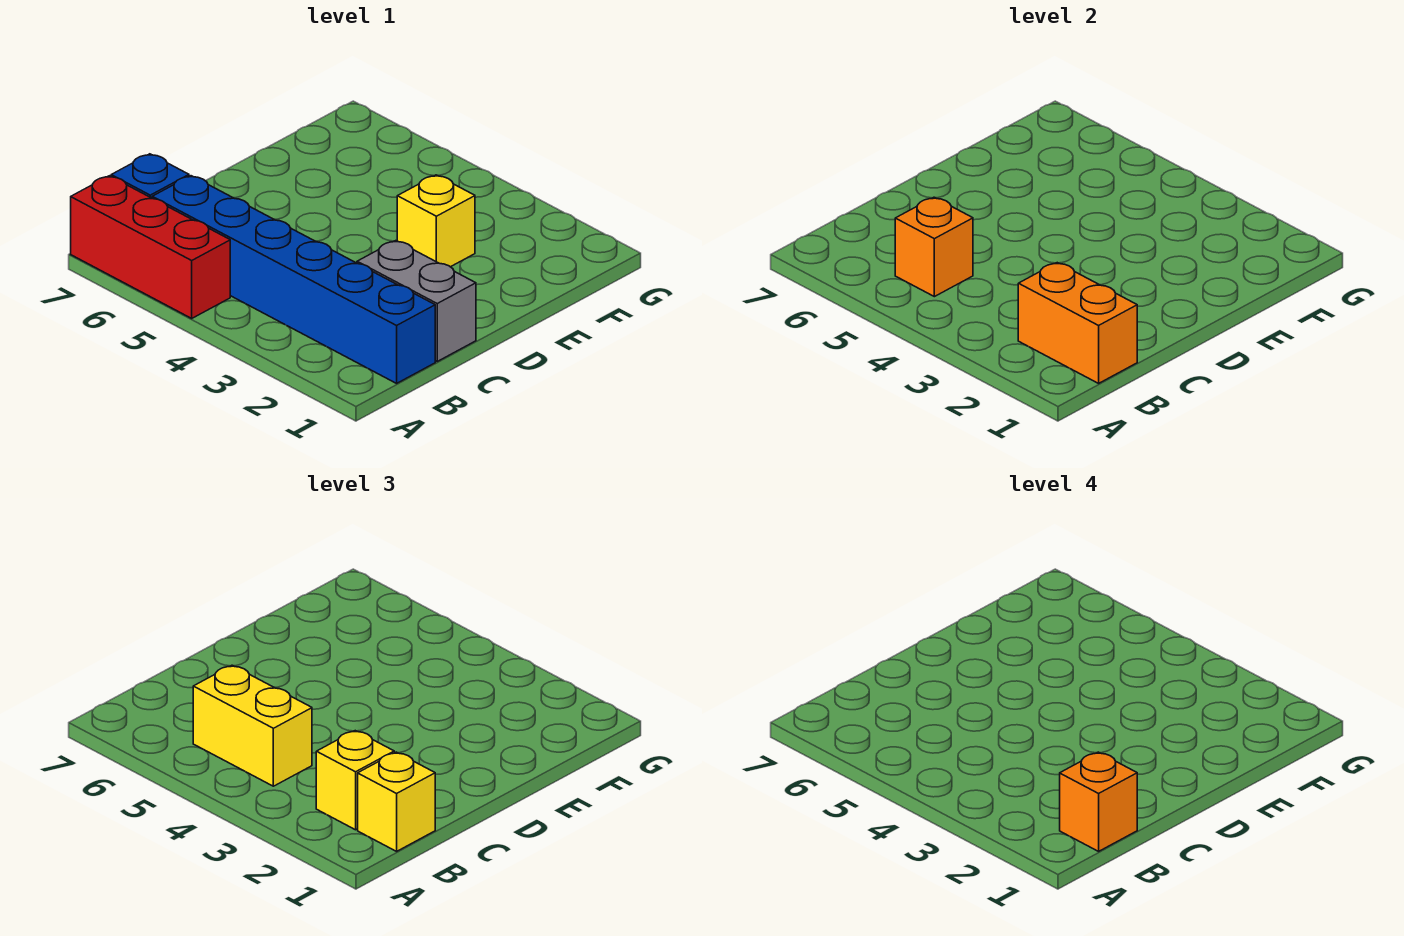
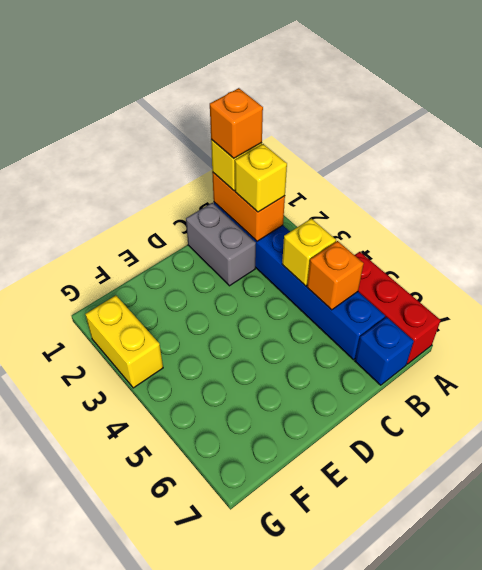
yellow brick B4:B5 level 3 -> yellow brick G2:G3 level 1
yellow brick E3 level 1 -> yellow brick B4 level 2

